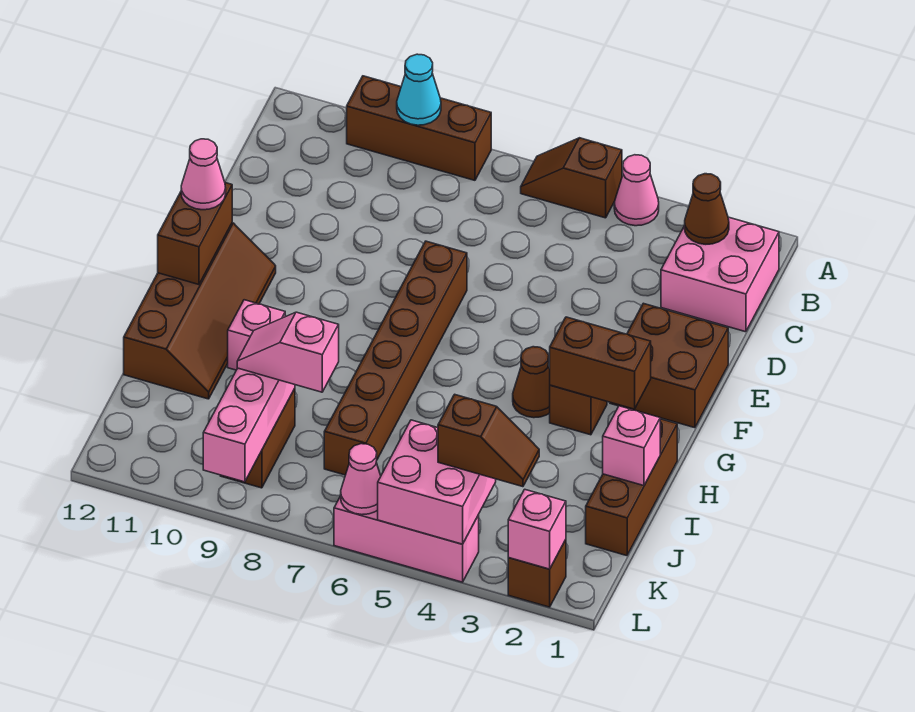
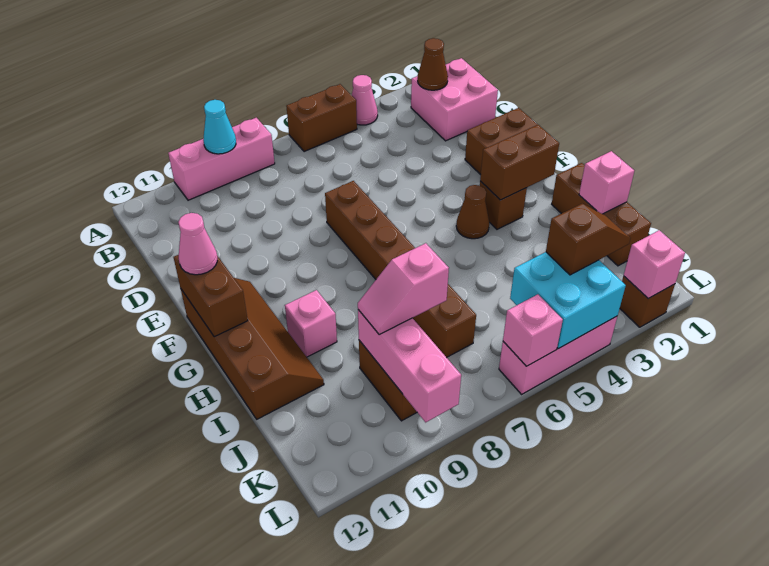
brown slope A5:A6 level 1 top 5 -> brown brick A5:A6 level 1
brown brick A8:A10 level 1 -> pink brick A8:A10 level 1
pink brick K4:L5 level 2 -> cyan brick K4:L5 level 2
pink cone L6 level 2 -> pink brick L6 level 2

